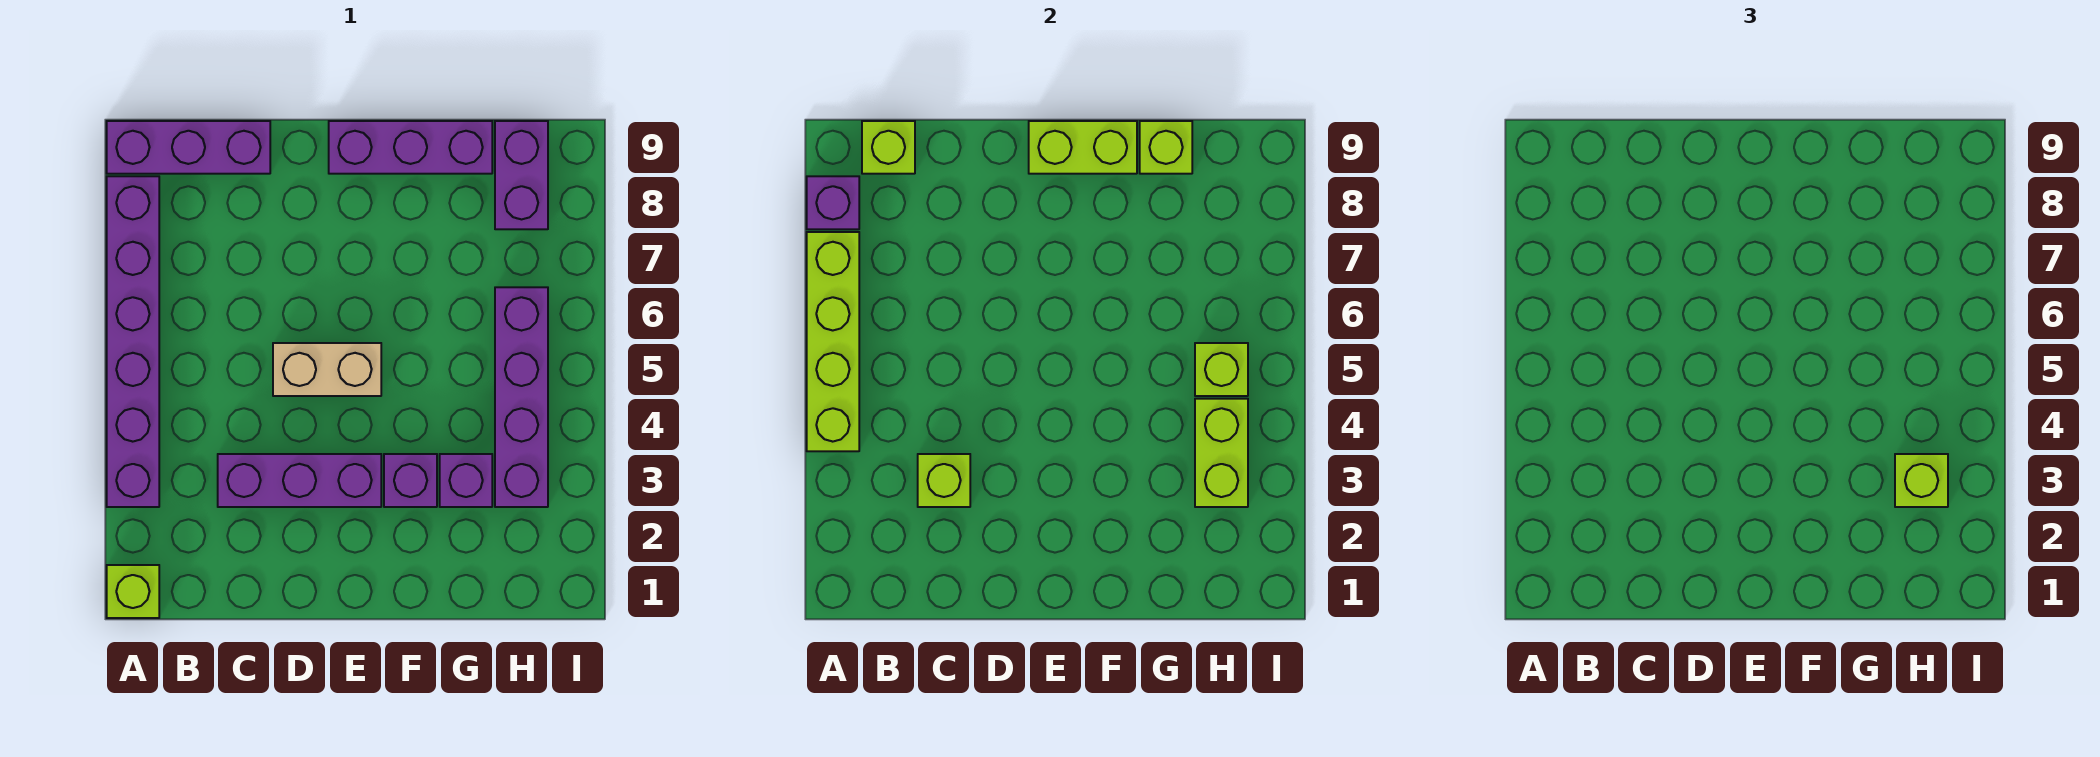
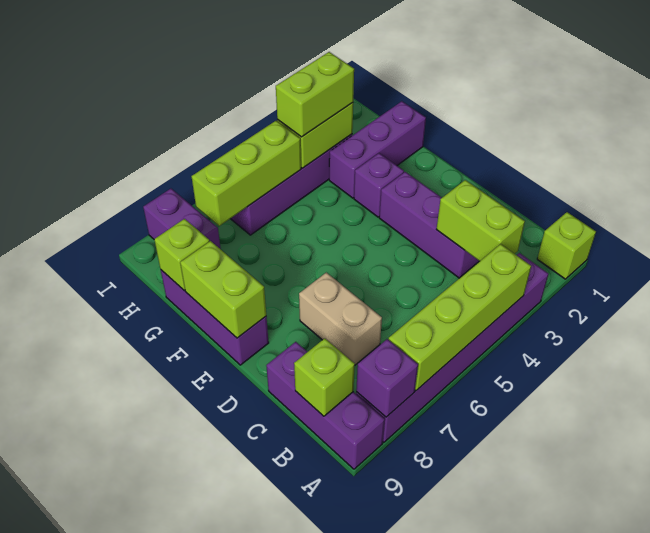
lime brick C3 level 2 -> lime brick B3:C3 level 2
tan brick D5:E5 level 1 -> tan brick C7:D7 level 1
purple brick G3 level 1 -> purple brick G1:G3 level 1
lime brick H3 level 3 -> lime brick H3:H4 level 3
lime brick H5 level 2 -> lime brick H5:H7 level 2
purple brick H8:H9 level 1 -> purple brick H8:I8 level 1

